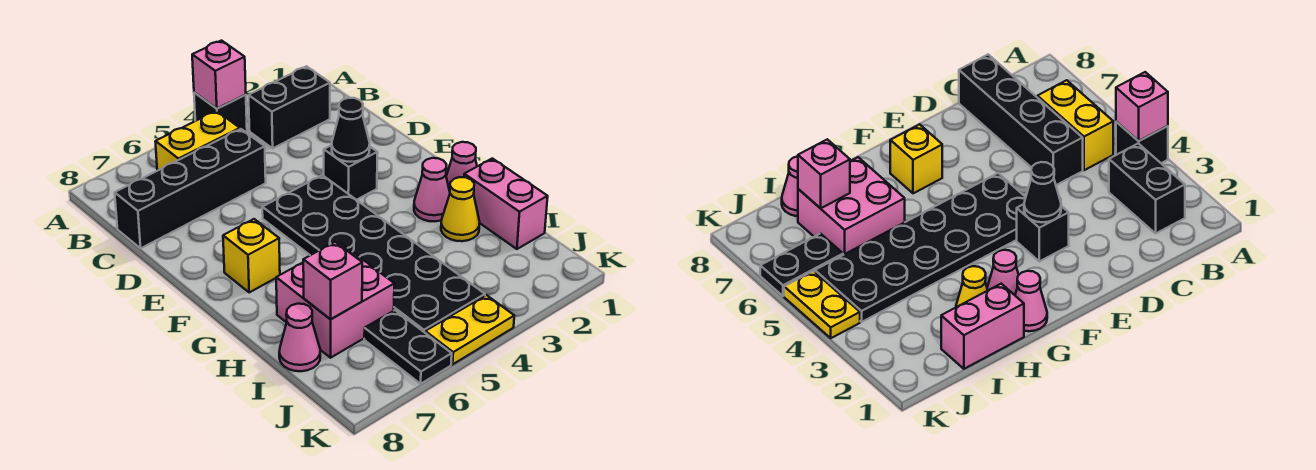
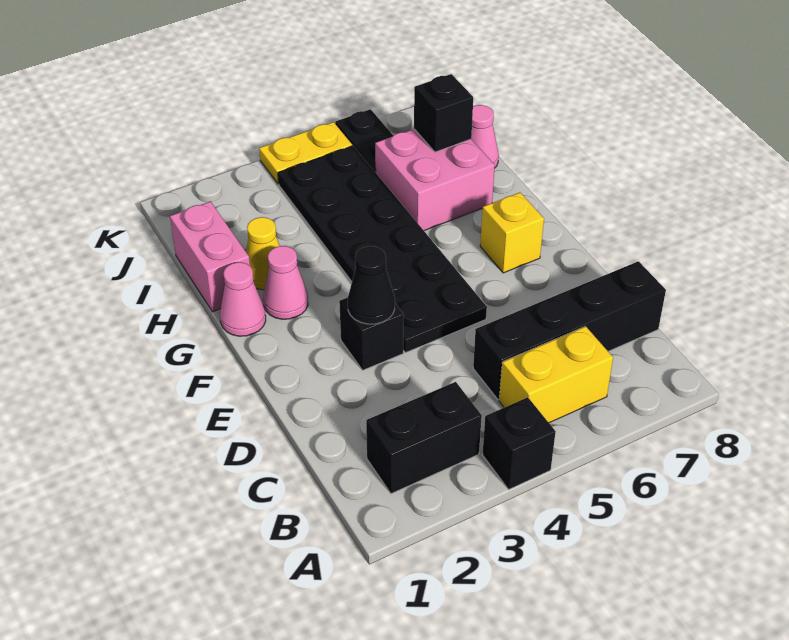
pink brick A4 level 2 -> none
pink brick I7 level 2 -> black brick I7 level 2

